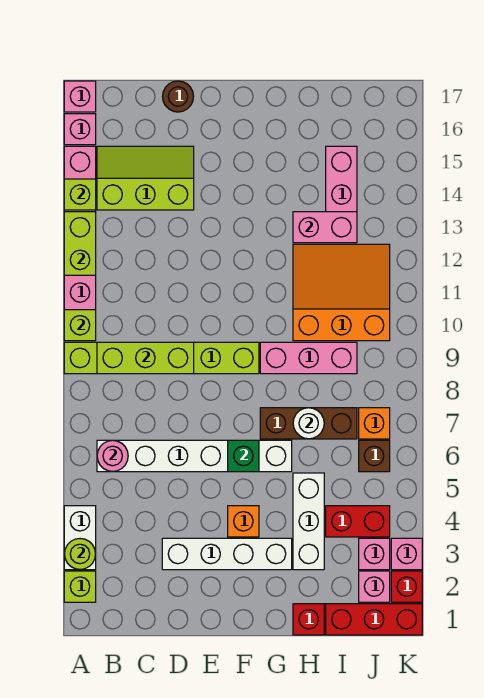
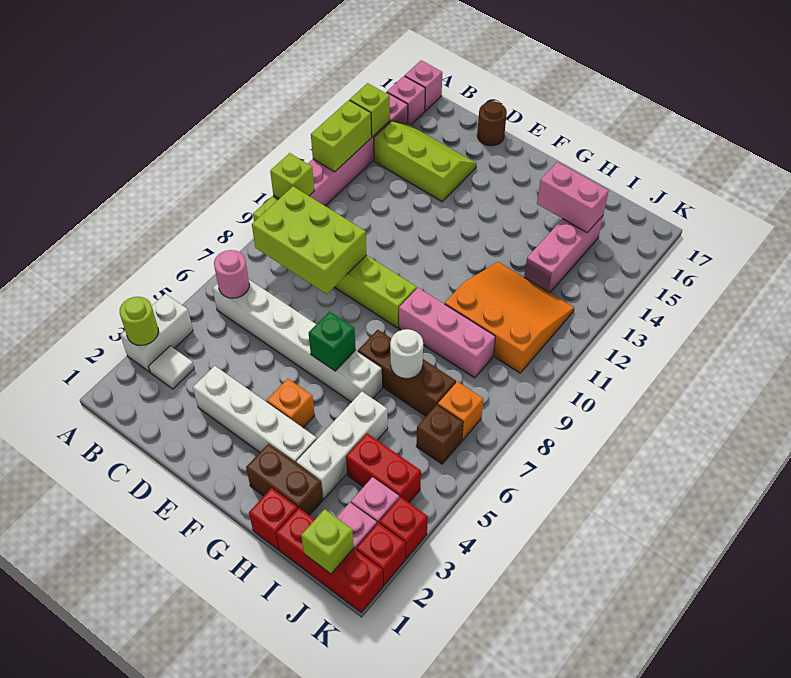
lime brick A2 level 1 -> lime brick J1 level 2
none -> white tile B3 level 1
lime brick B9:D9 level 2 -> lime brick B8:D9 level 2
none -> brown brick G2:H2 level 1
pink brick H13:I13 level 2 -> pink brick H15:I15 level 2
pink brick K3 level 1 -> red brick K3 level 1

